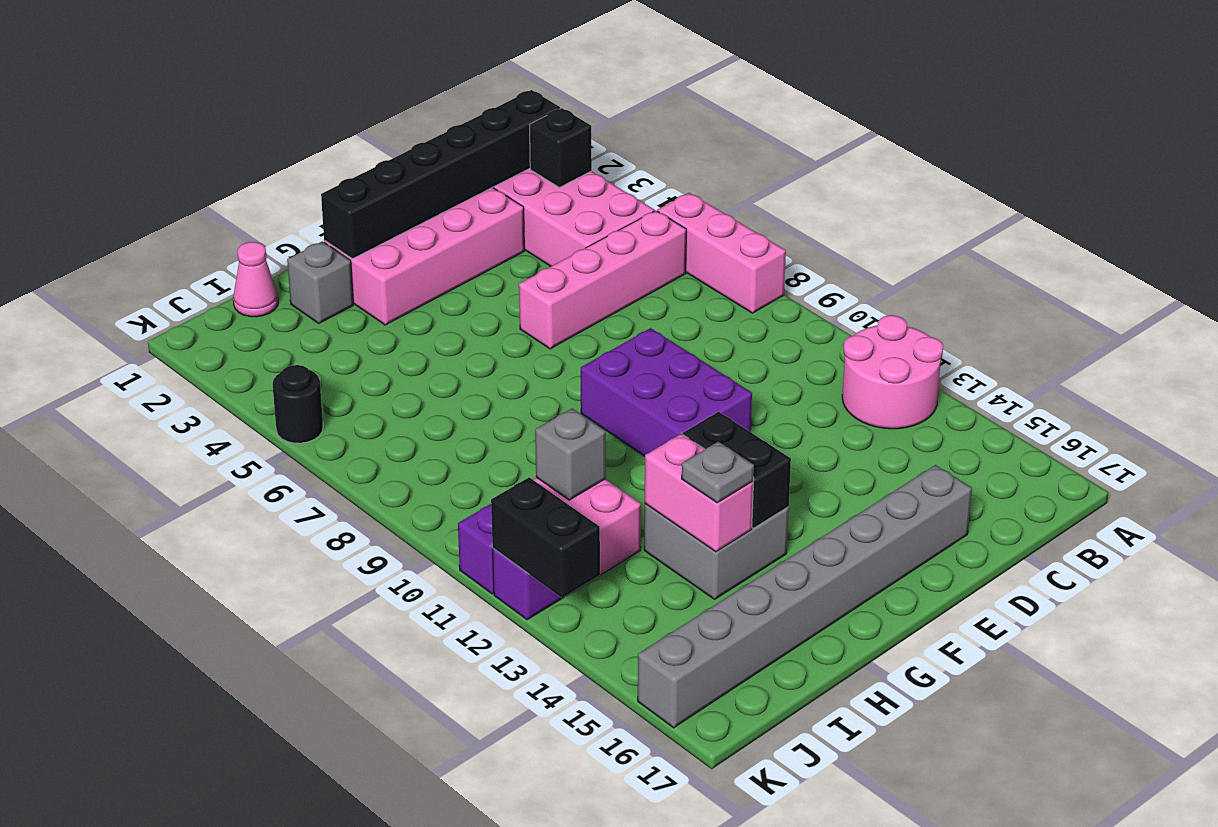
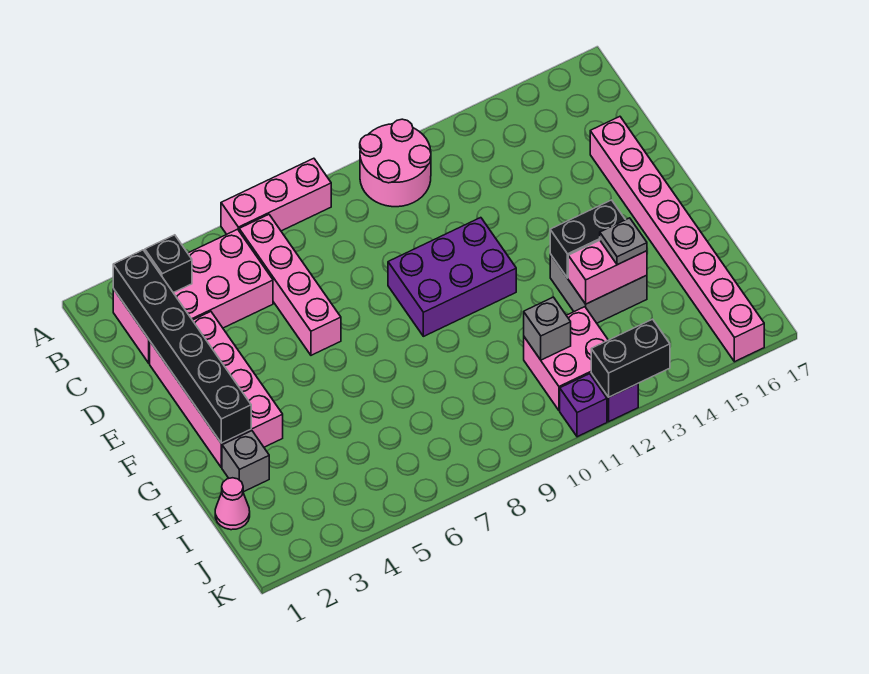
pink round brick A12:B13 level 1 -> pink round brick A10:B11 level 1
grey brick D16:K16 level 1 -> pink brick D16:K16 level 1
black round brick K5 level 1 -> none

